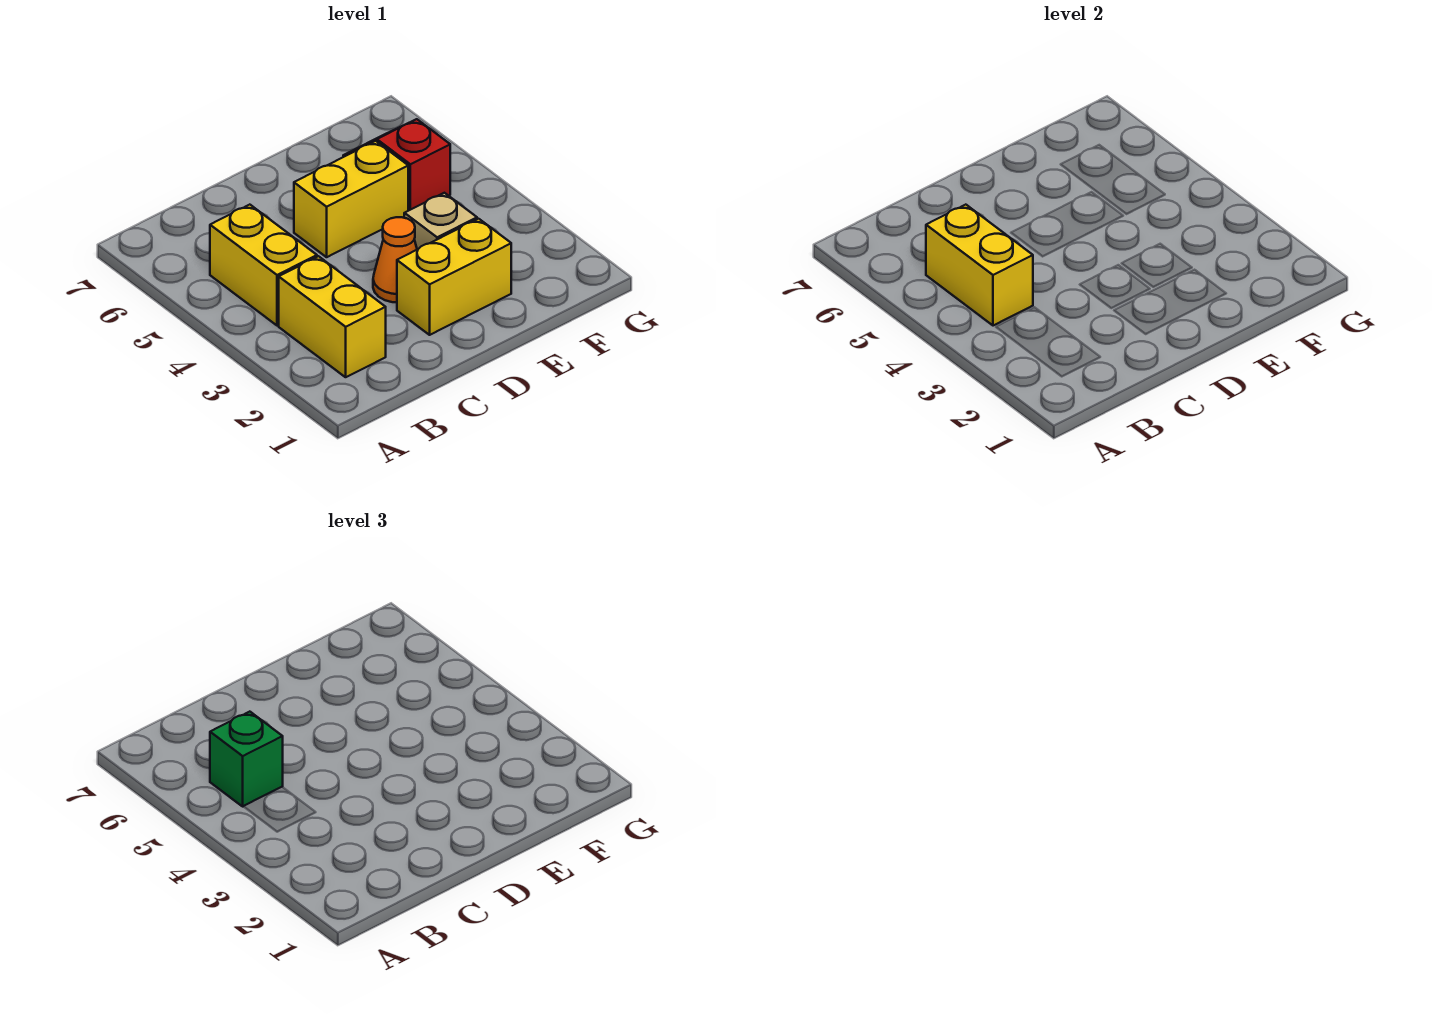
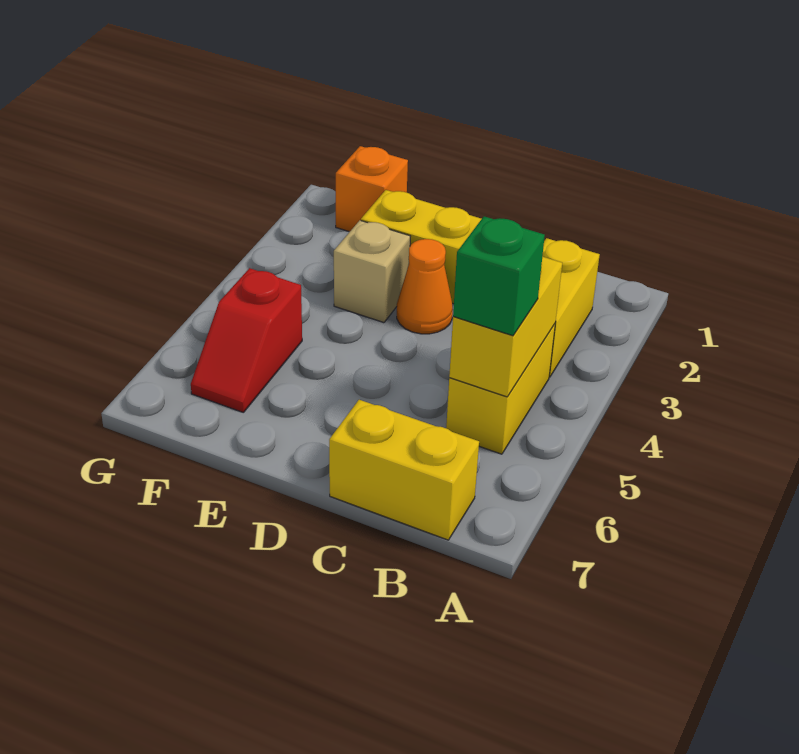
yellow brick D5:E5 level 1 -> yellow brick B7:C7 level 1
none -> orange brick F1 level 1

